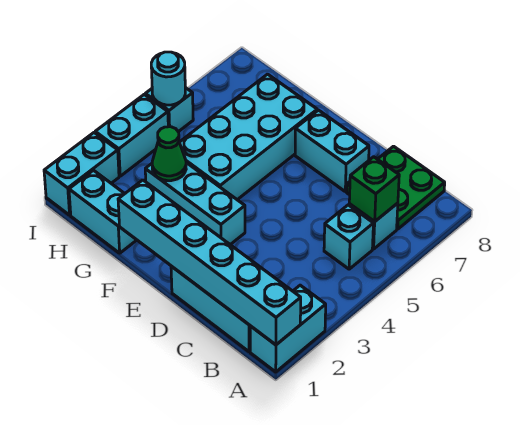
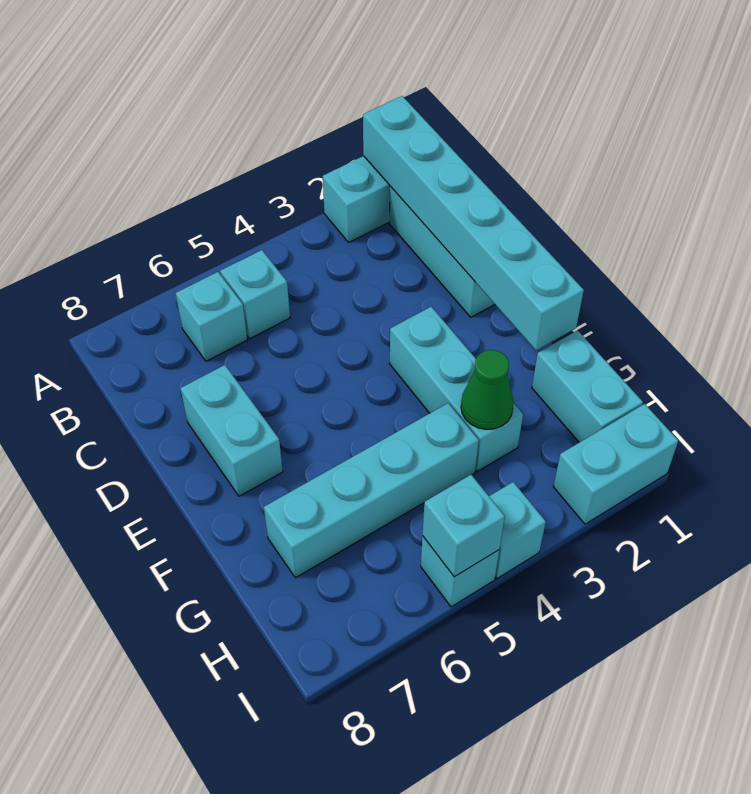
green brick B6 level 2 -> none
green plate B7:C8 level 1 -> none
cyan brick F4:G7 level 1 -> cyan brick G4:G7 level 1
cyan brick I3:I4 level 1 -> cyan brick I4 level 1
cyan round brick I5 level 2 -> cyan brick I5 level 2

